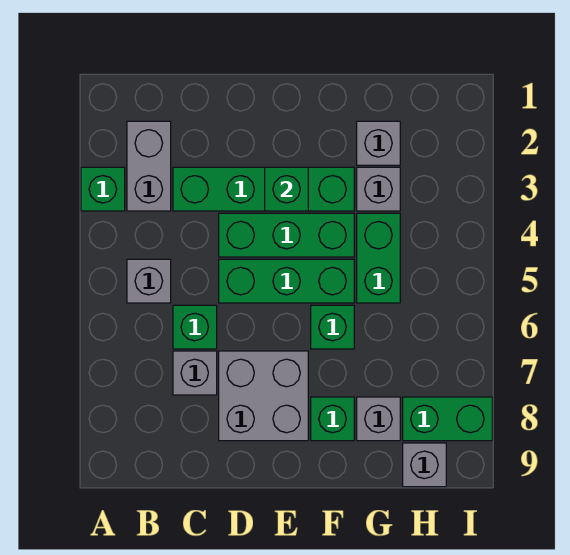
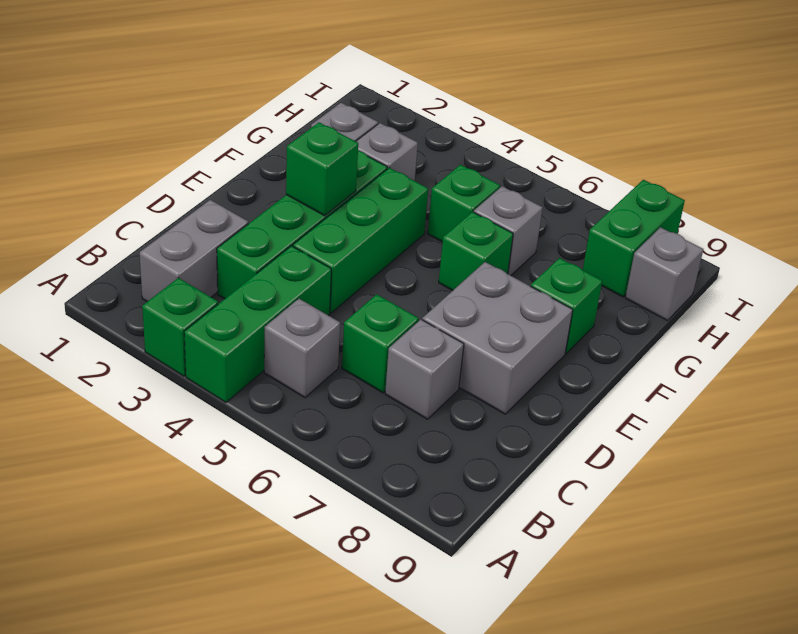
grey brick B2:B3 level 1 -> grey brick B2:C2 level 1
green brick D5:F5 level 1 -> green brick A4:C4 level 1
green brick G4:G5 level 1 -> green brick G5 level 1
grey brick G8 level 1 -> grey brick G6 level 1

